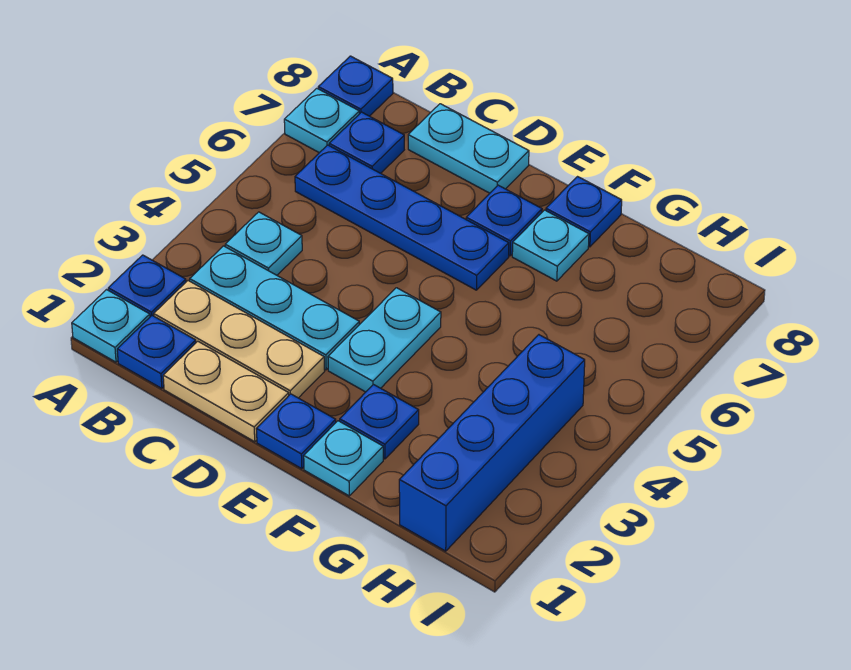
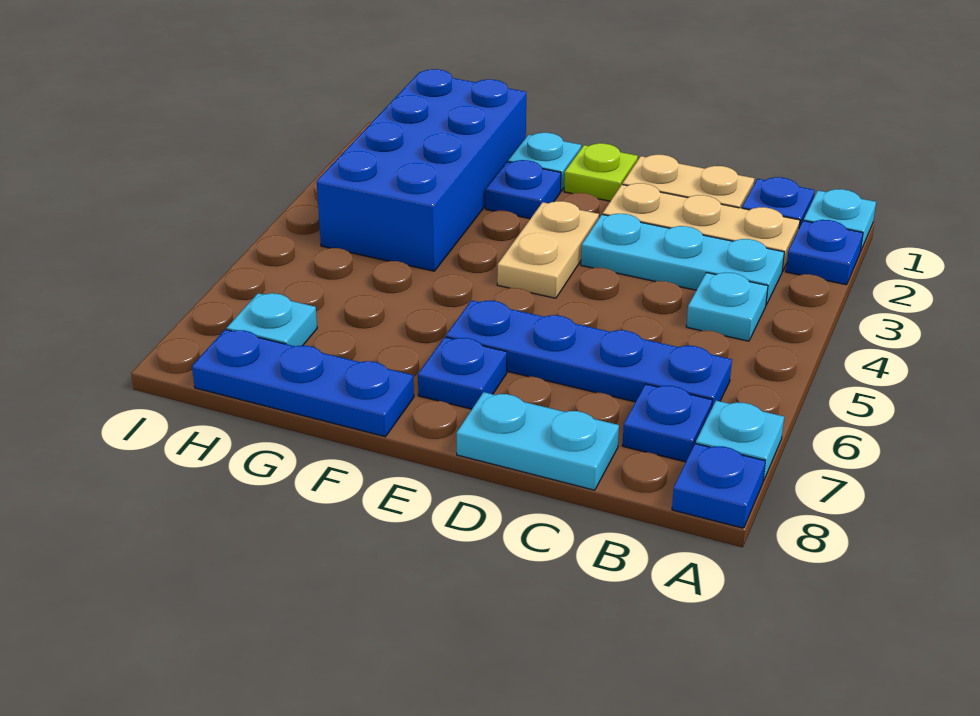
blue plate E1 level 1 -> lime plate E1 level 1
cyan plate E3:E4 level 1 -> tan plate E3:E4 level 1
cyan plate F7 level 1 -> cyan plate H7 level 1
blue plate F8 level 1 -> blue plate F8:H8 level 1
blue brick H1:H4 level 1 -> blue brick G1:H4 level 1

